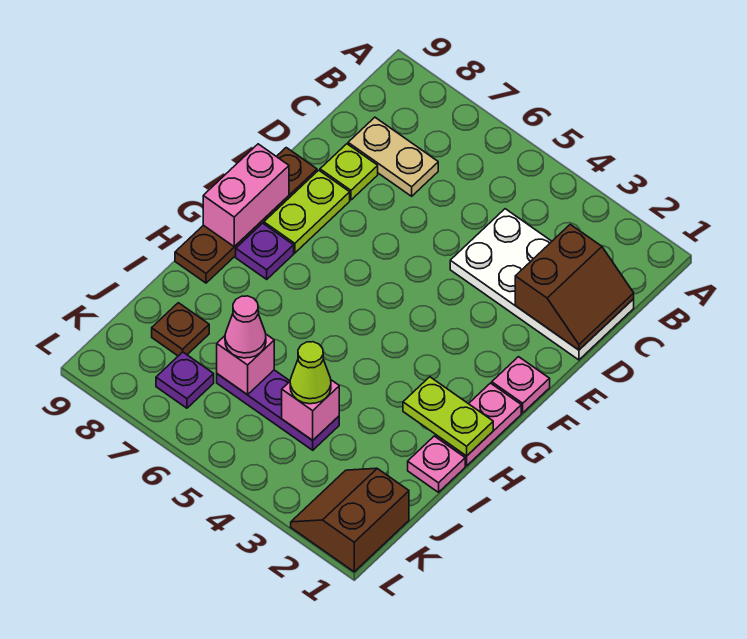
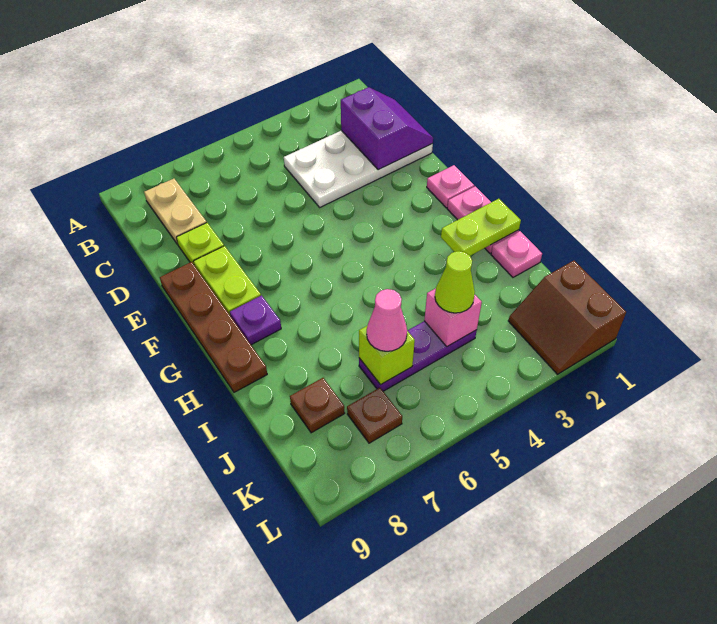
brown slope C1:D2 level 2 top 2 -> purple slope C1:D2 level 2 top 2
tan plate C7:C8 level 1 -> tan plate B8:C8 level 1
pink brick F9:G9 level 2 -> none
pink brick J6 level 2 -> lime brick J6 level 2
purple plate K7 level 1 -> brown plate K7 level 1

